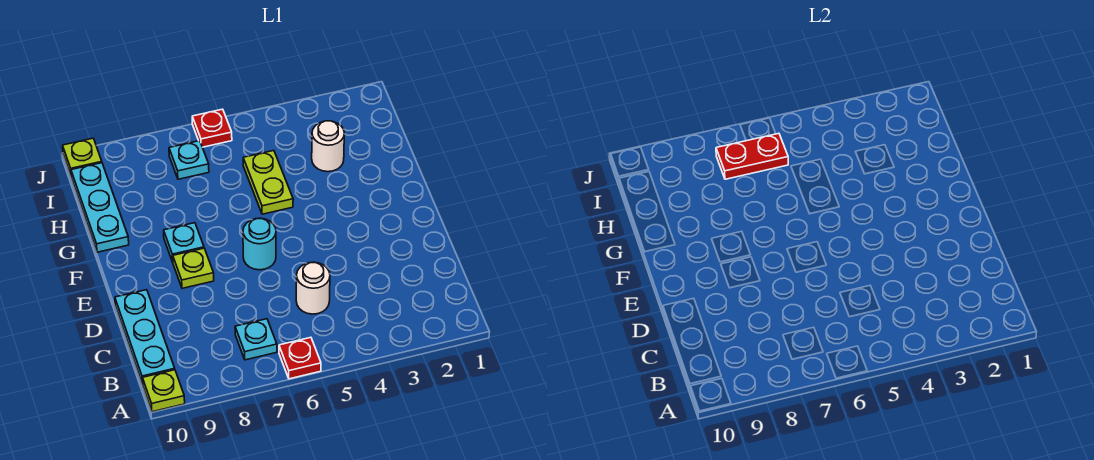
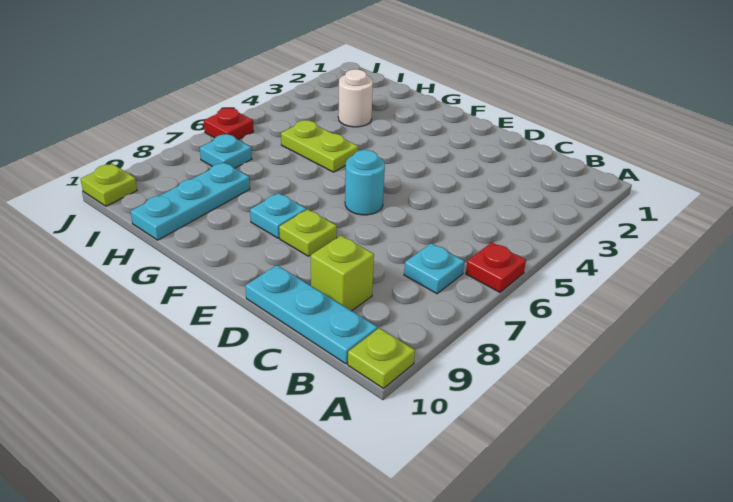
white round brick C5 level 1 -> none
none -> lime brick C9 level 1
cyan plate G10:I10 level 1 -> cyan plate H8:H10 level 1
red plate I6:I7 level 2 -> none

